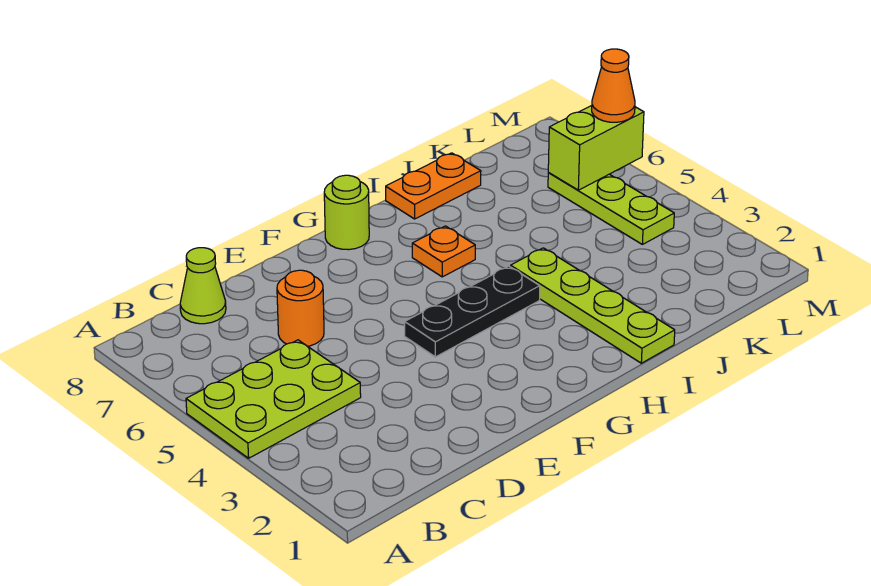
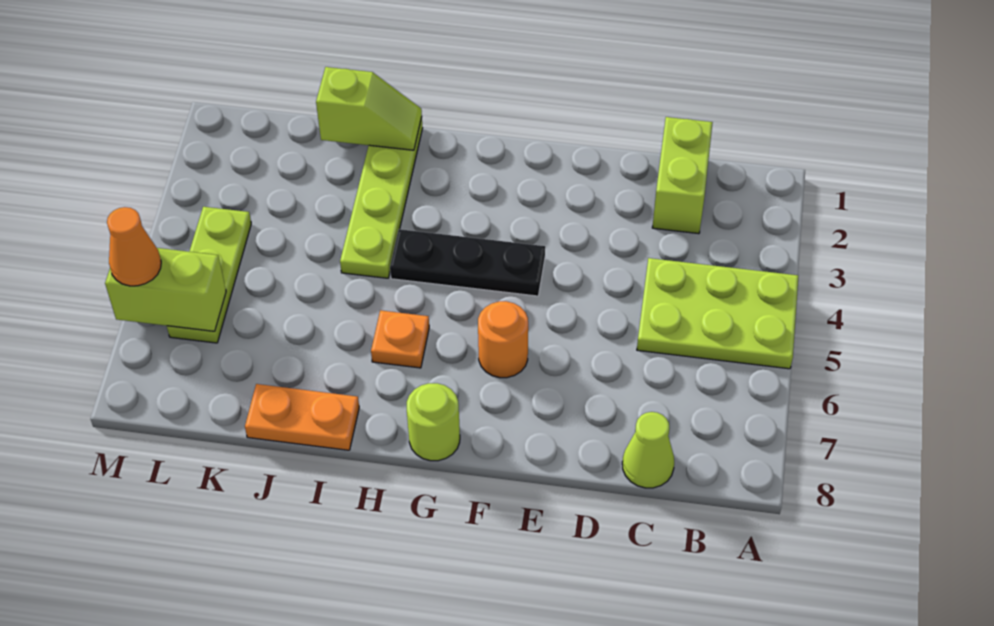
none -> lime brick C1:C2 level 1
orange round brick D6 level 1 -> orange round brick F6 level 1
none -> lime slope I1:J1 level 2 top J

